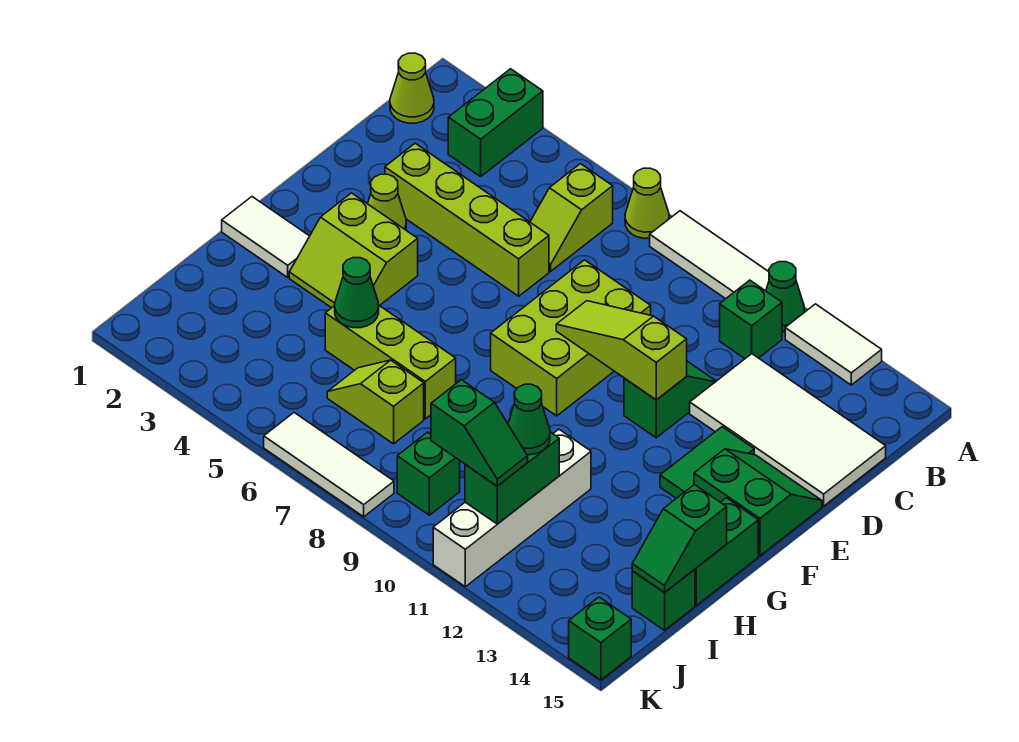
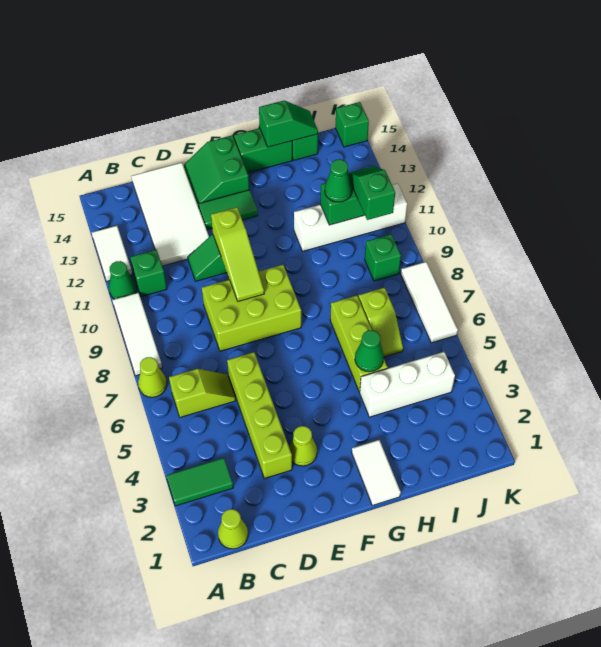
green brick A3:B3 level 1 -> green tile A3:B3 level 1
lime slope F3:G4 level 1 top F -> none
none -> white brick H4:J4 level 1

